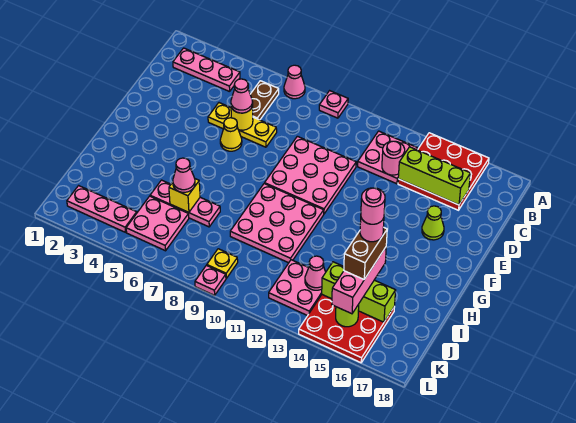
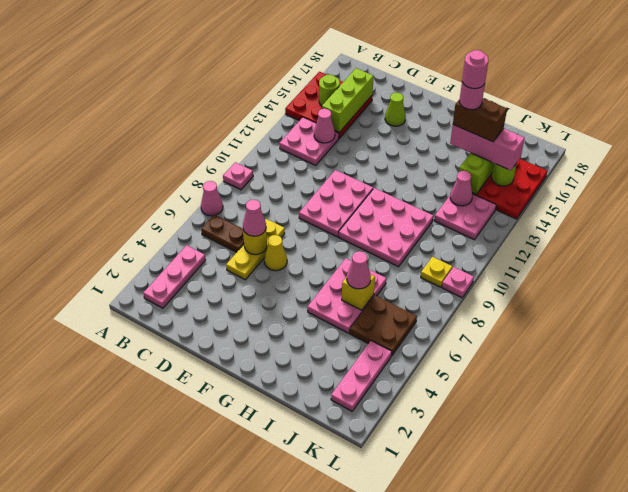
none -> lime round brick B15 level 2
pink round brick C13 level 2 -> pink cone C13 level 2
pink plate D9:F11 level 1 -> pink plate E9:F11 level 1
pink plate I5:I7 level 1 -> pink plate H5:I7 level 1
pink plate J5:K6 level 1 -> brown plate J5:K6 level 1

